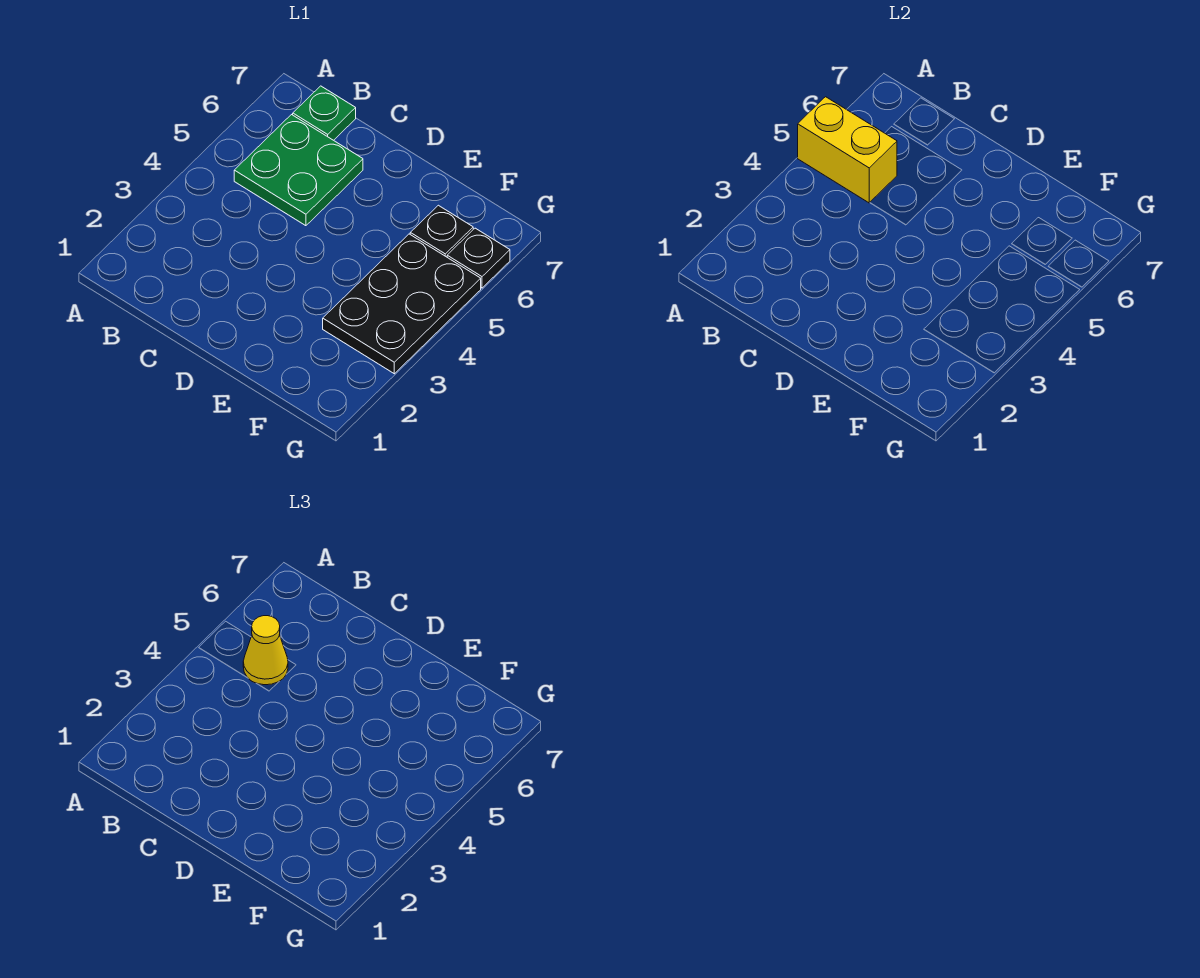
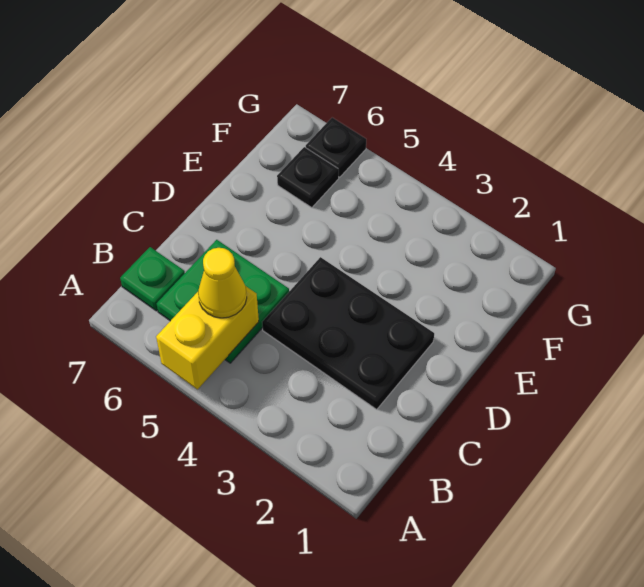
black plate F3:G5 level 1 -> black plate C2:D4 level 1

